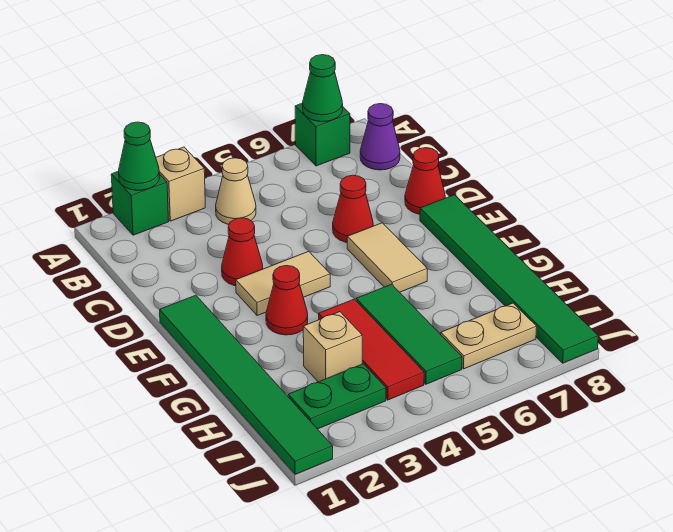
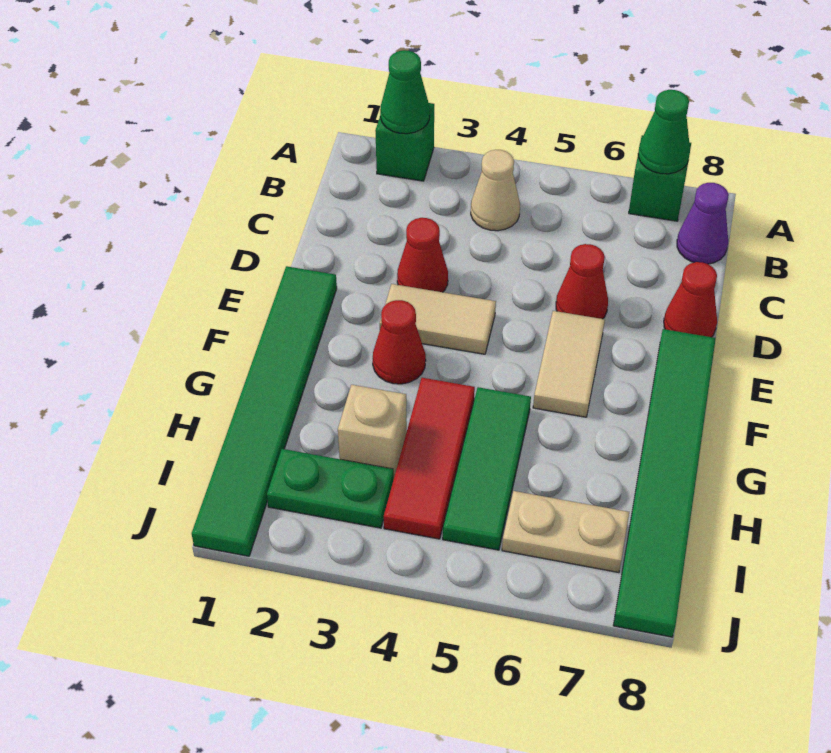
tan brick A3 level 1 -> none

